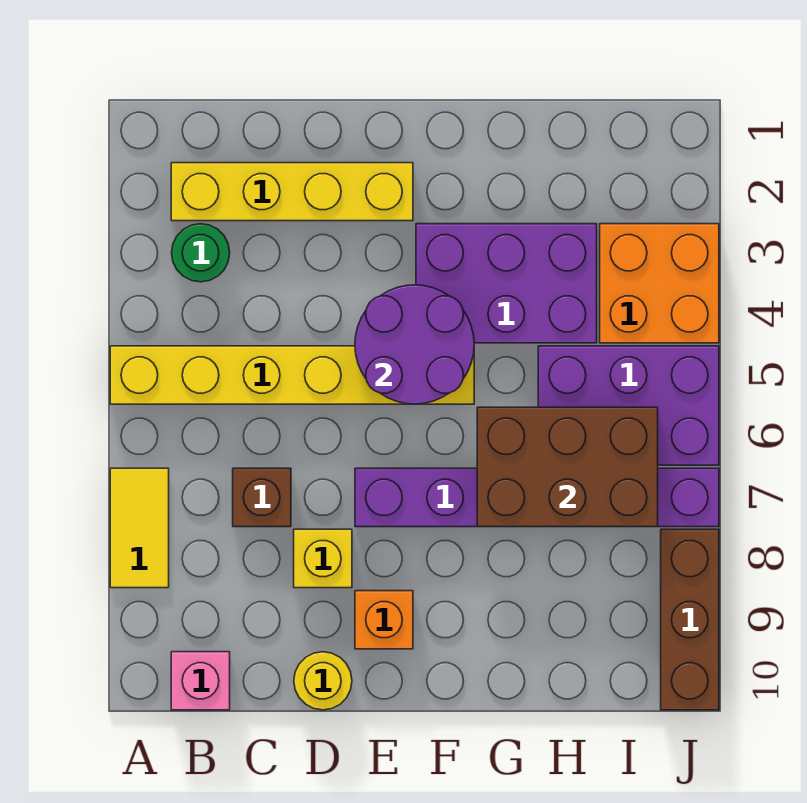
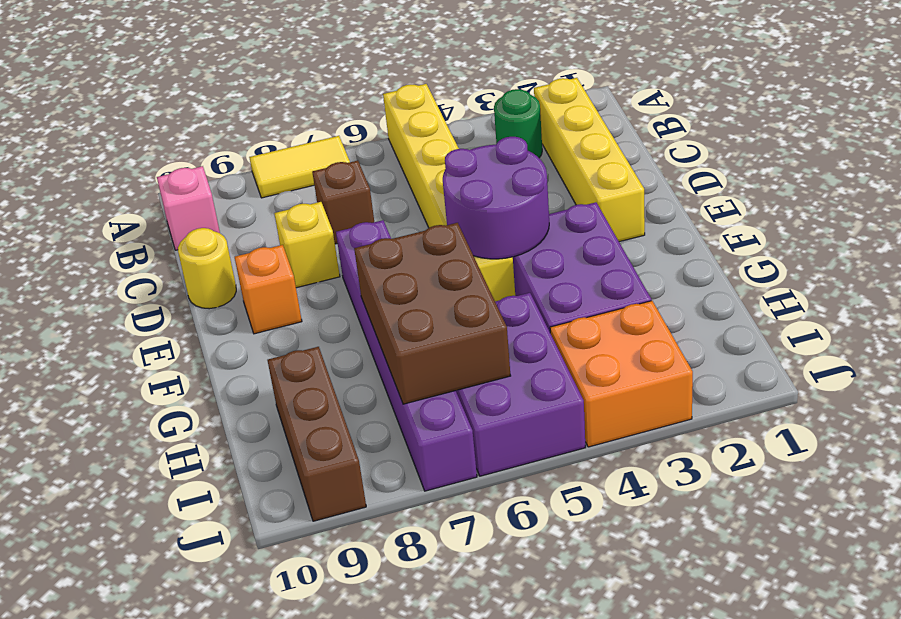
brown brick J8:J10 level 1 -> brown brick H9:J9 level 1

